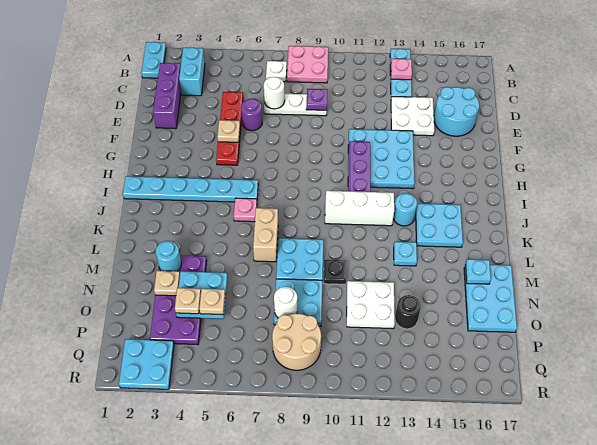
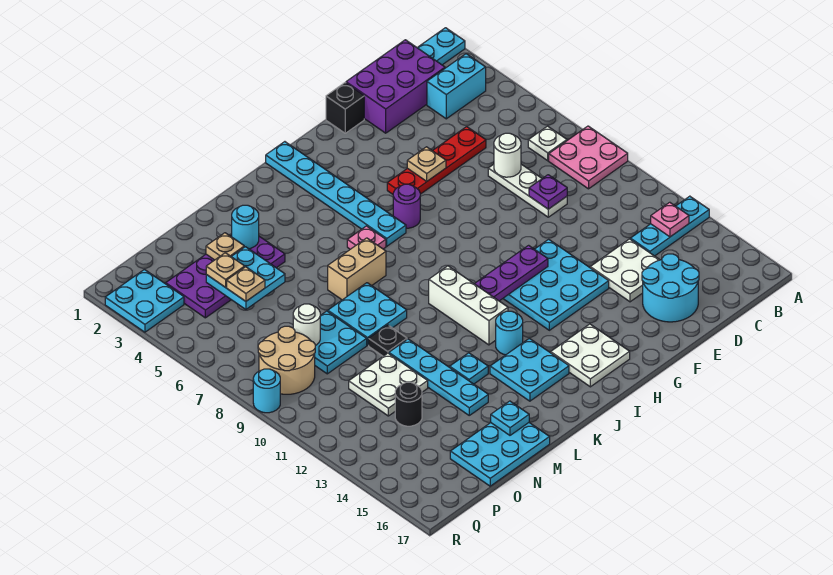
purple brick C2:E2 level 1 -> purple brick C1:E2 level 1
purple round brick E6 level 1 -> purple round brick H6 level 1
none -> black brick F1 level 1
none -> white plate H15:I16 level 1
none -> cyan plate M11:M14 level 1
none -> cyan round brick R9 level 1

